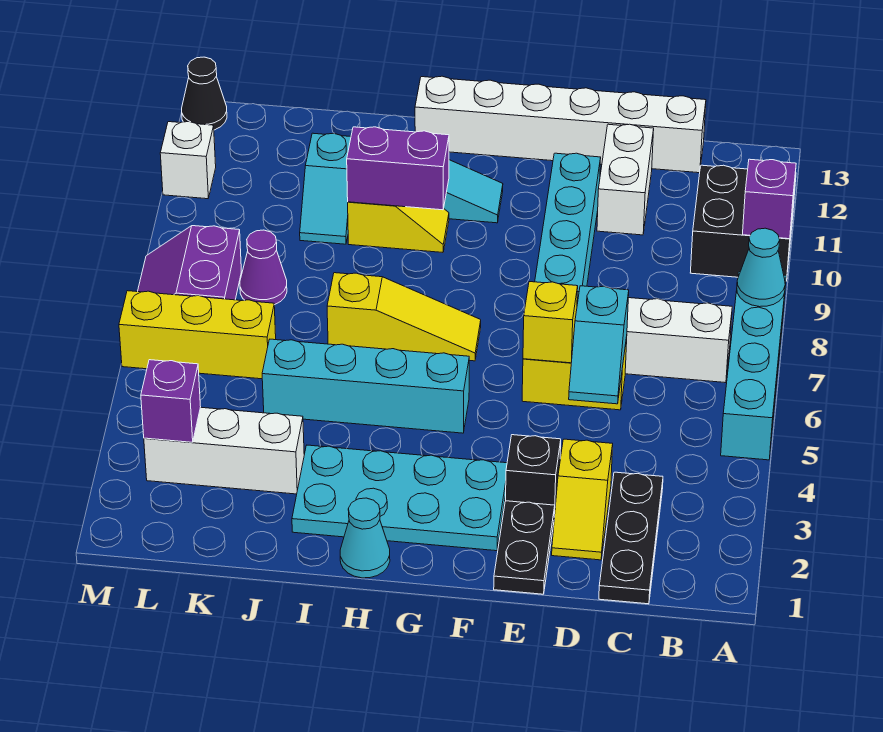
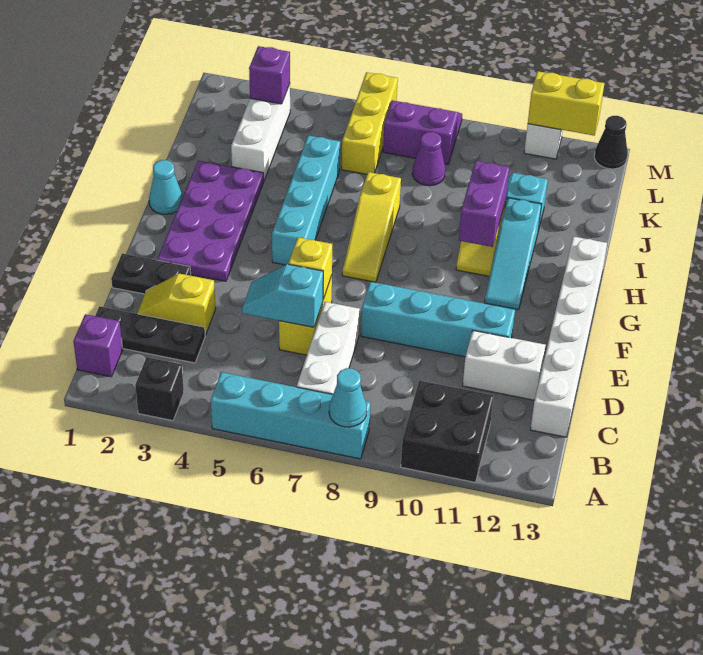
purple brick A10 level 2 -> purple brick B1 level 1
black brick E3 level 1 -> black brick A3 level 1
cyan plate F2:I3 level 1 -> purple plate F2:I3 level 1
none -> yellow brick M11:M12 level 2

